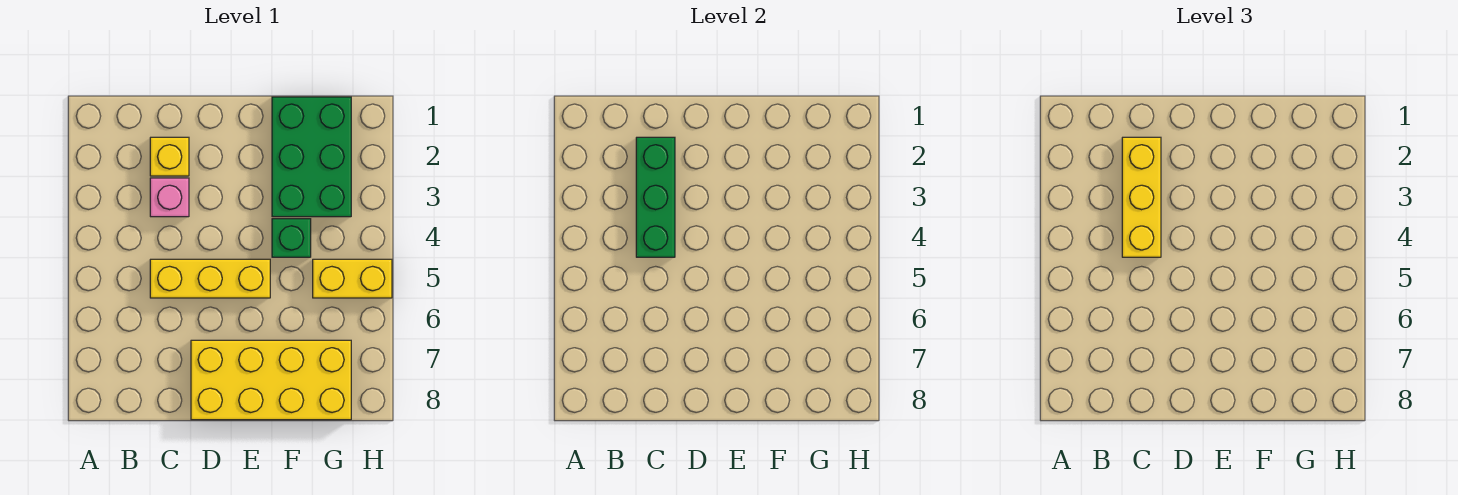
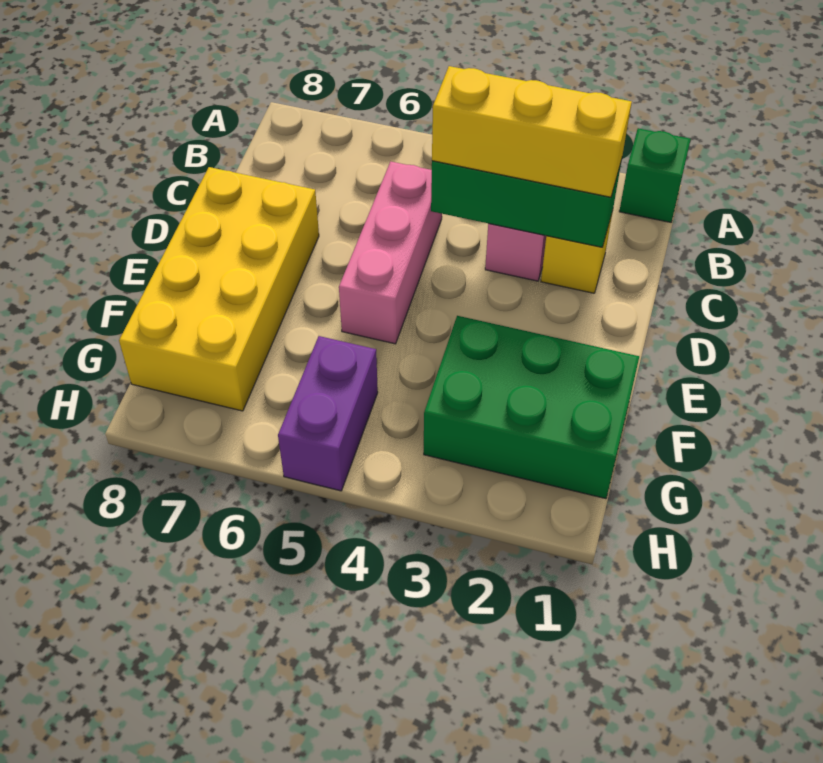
yellow brick C5:E5 level 1 -> pink brick C5:E5 level 1
green brick F4 level 1 -> green brick A1 level 1
yellow brick G5:H5 level 1 -> purple brick G5:H5 level 1

